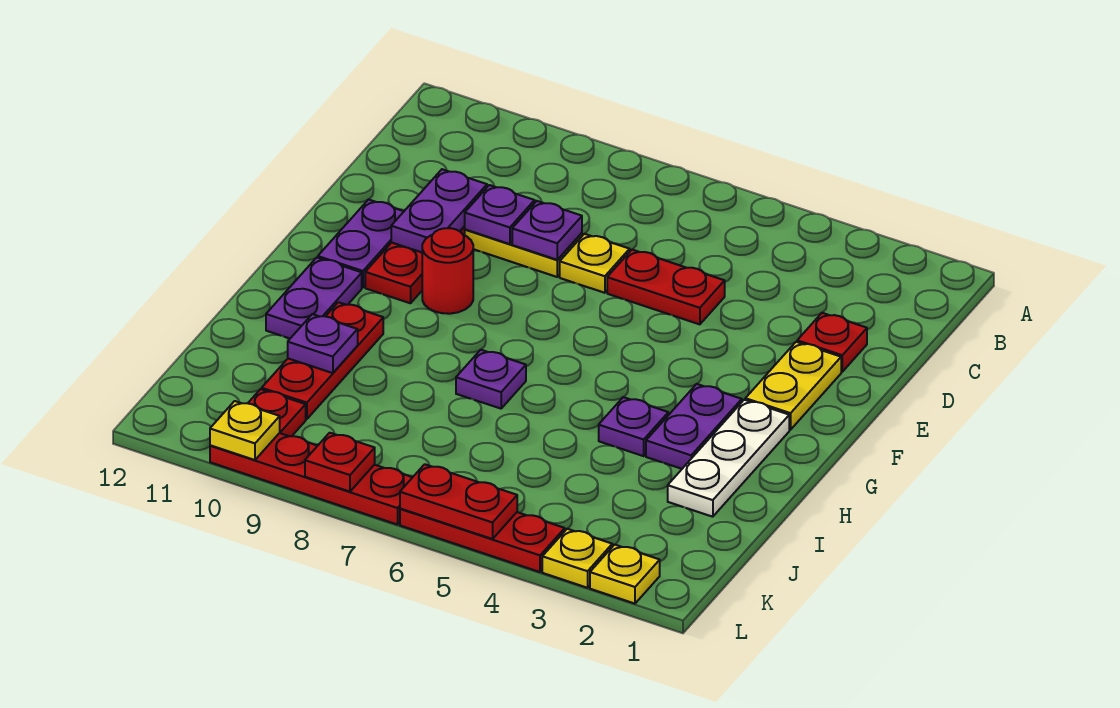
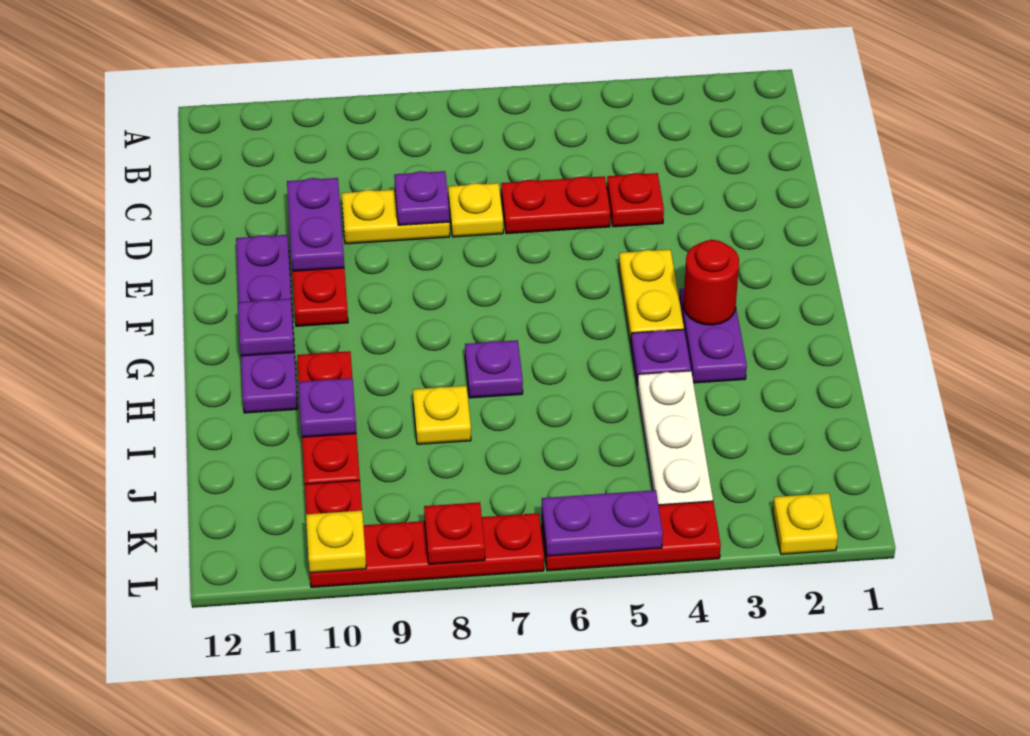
red plate D2 level 1 -> red plate D4 level 1
purple plate D9 level 2 -> purple plate G11 level 2
yellow plate E2:F2 level 1 -> yellow plate F4:G4 level 1
red round brick F9 level 1 -> red round brick G3 level 2
white plate G2:I2 level 1 -> white plate I4:K4 level 1
yellow plate L3 level 1 -> yellow plate I8 level 1
red plate L5:L6 level 2 -> purple plate L5:L6 level 2

